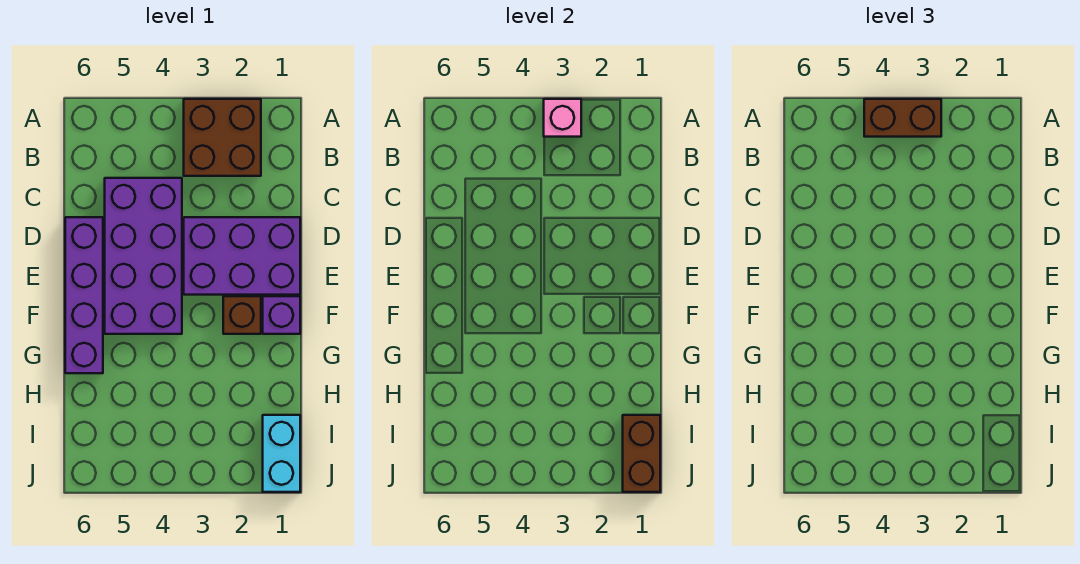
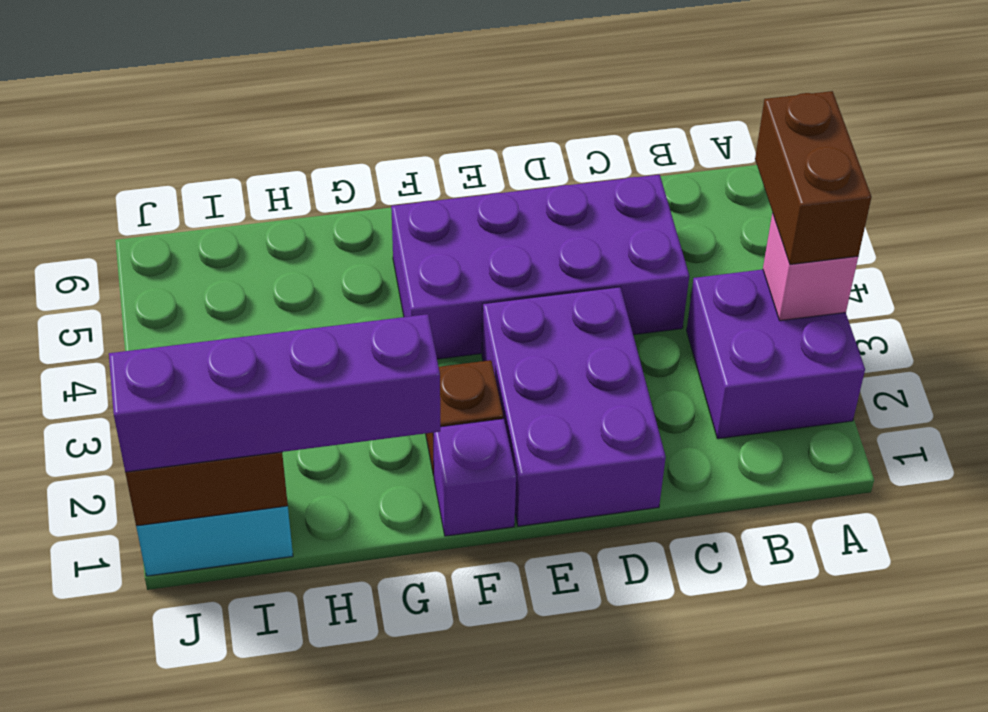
brown brick A2:B3 level 1 -> purple brick A2:B3 level 1
purple brick D6:G6 level 1 -> purple brick G1:J1 level 3

